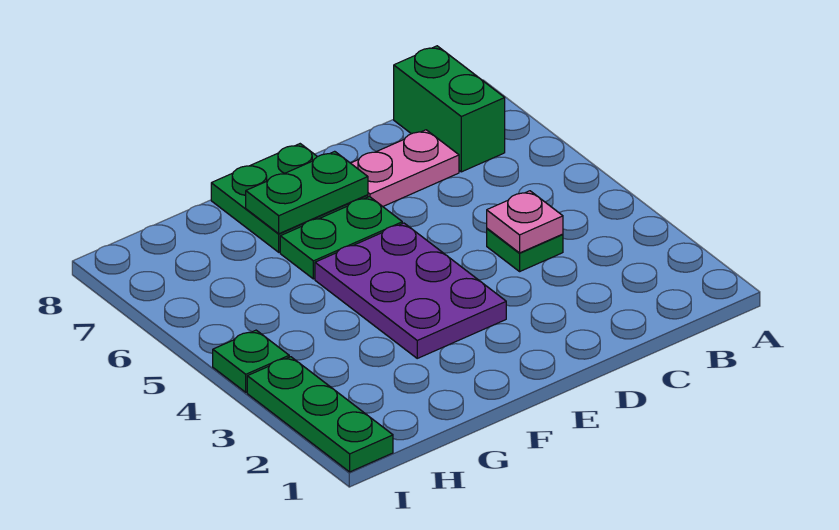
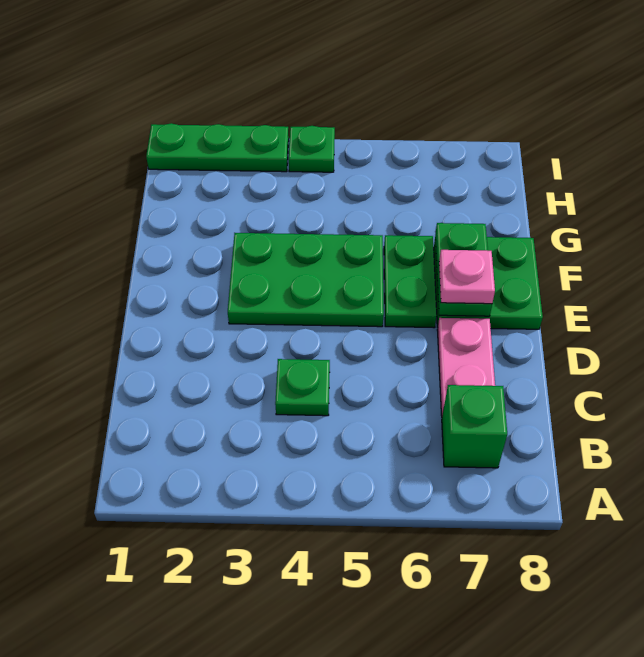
green brick B7:B8 level 1 -> green brick B7 level 1
pink plate C4 level 2 -> pink plate E7 level 3
purple plate E3:F5 level 1 -> green plate E3:F5 level 1

